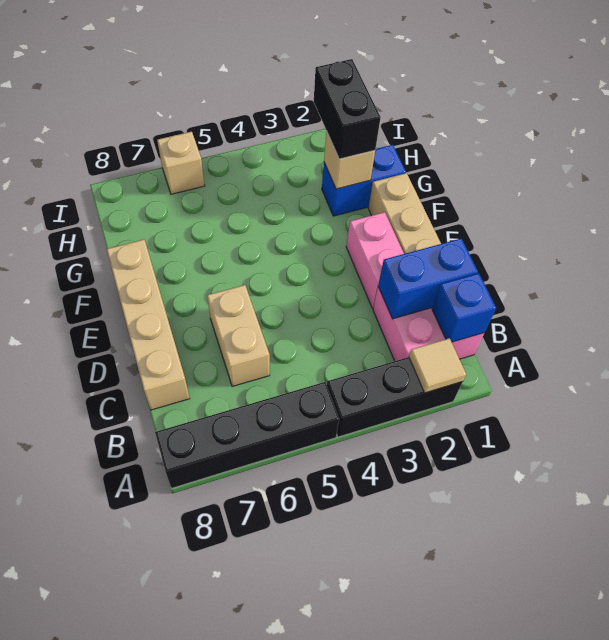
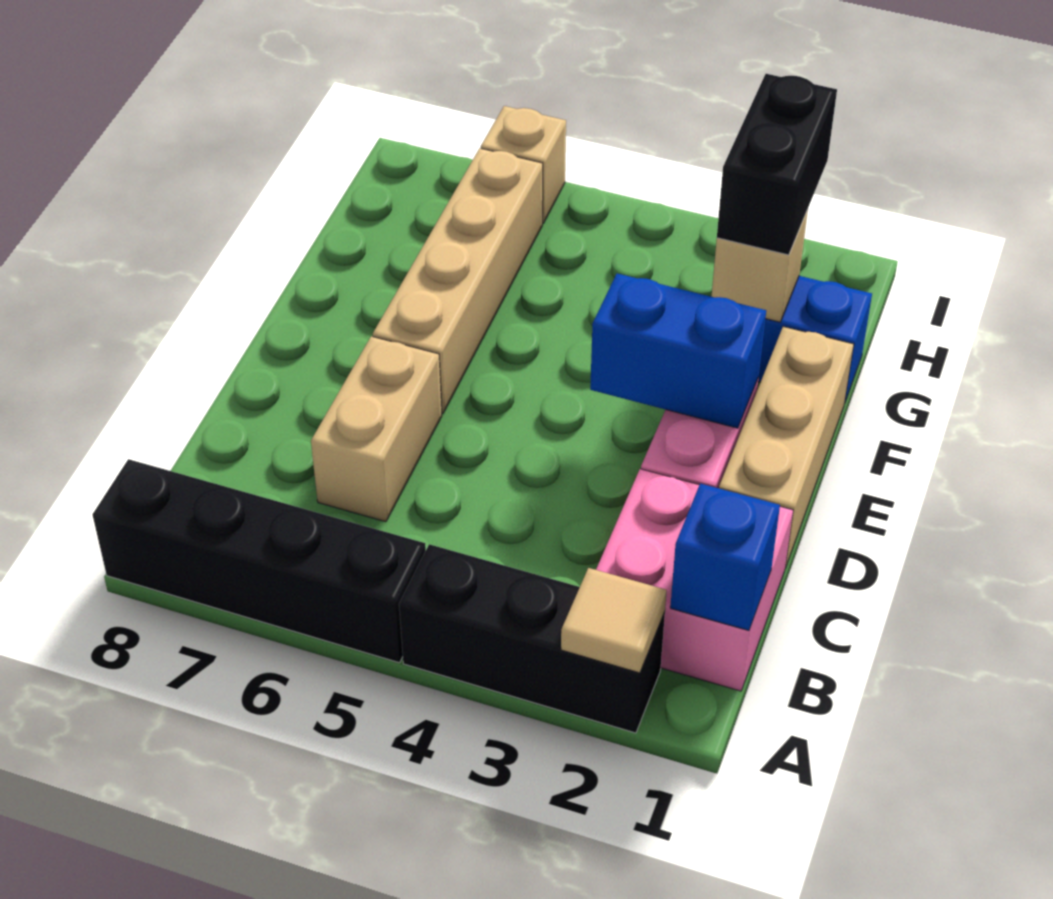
blue brick C1:C2 level 2 -> blue brick E2:E3 level 2
tan brick C8:F8 level 1 -> tan brick E6:H6 level 1

